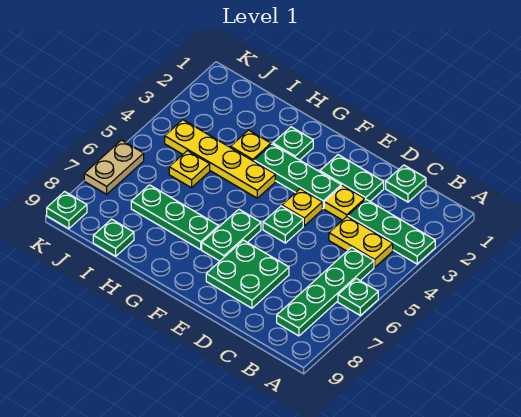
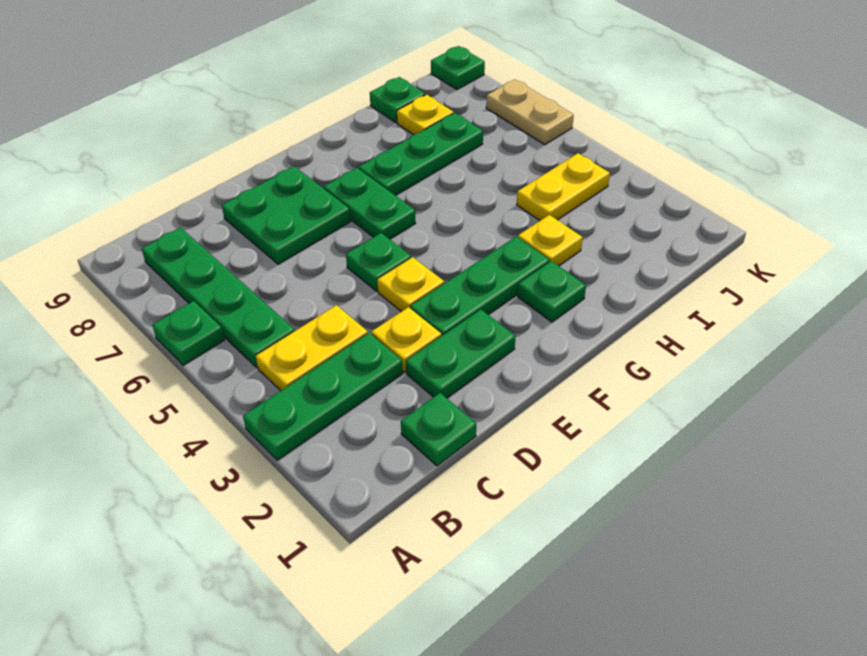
yellow plate G4:J4 level 1 -> yellow plate I4:J4 level 1
yellow plate I5 level 1 -> yellow plate I8 level 1

